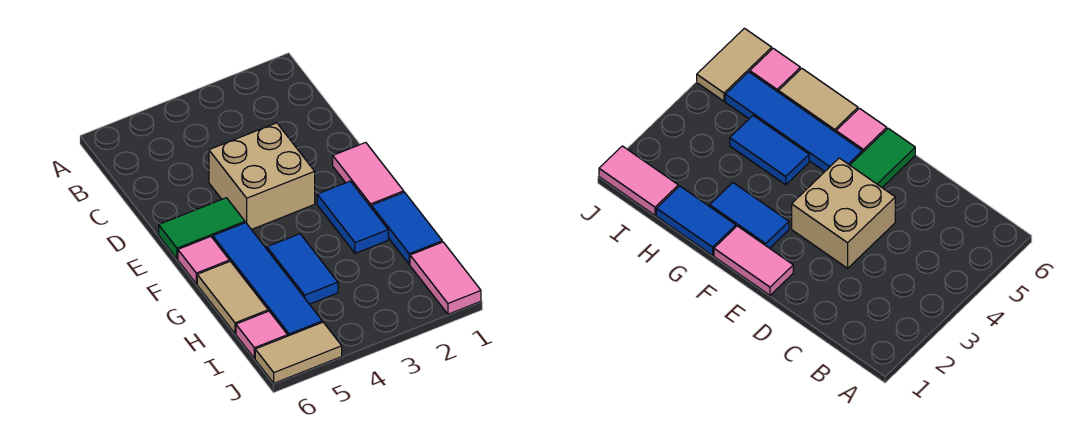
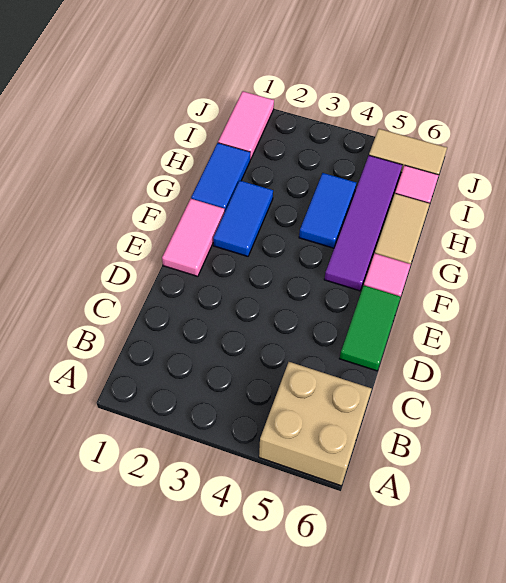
tan brick D3:E4 level 1 -> tan brick A5:B6 level 1
green tile E5:E6 level 1 -> green tile D6:E6 level 1
blue tile F5:I5 level 1 -> purple tile F5:I5 level 1

